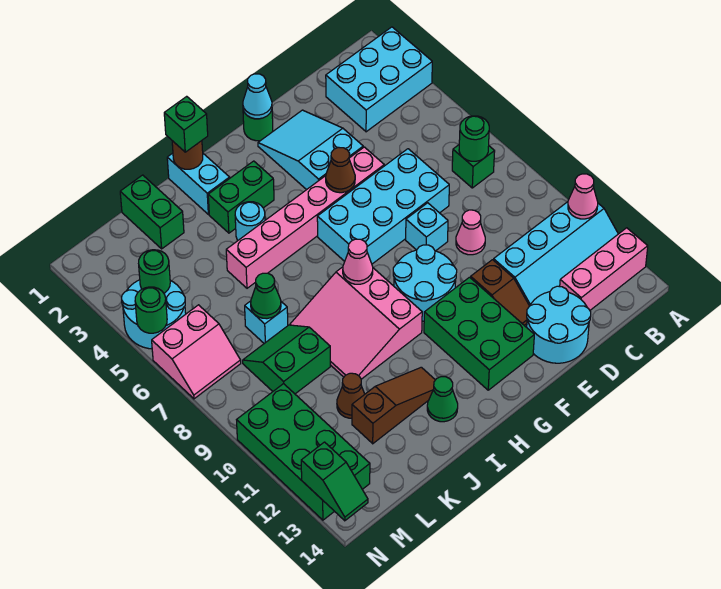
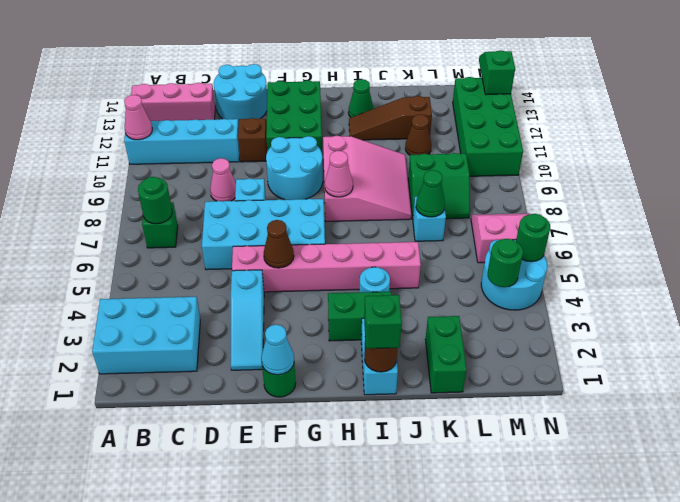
cyan slope E2:F4 level 1 top 4 -> cyan slope E2:E4 level 1 top 4

